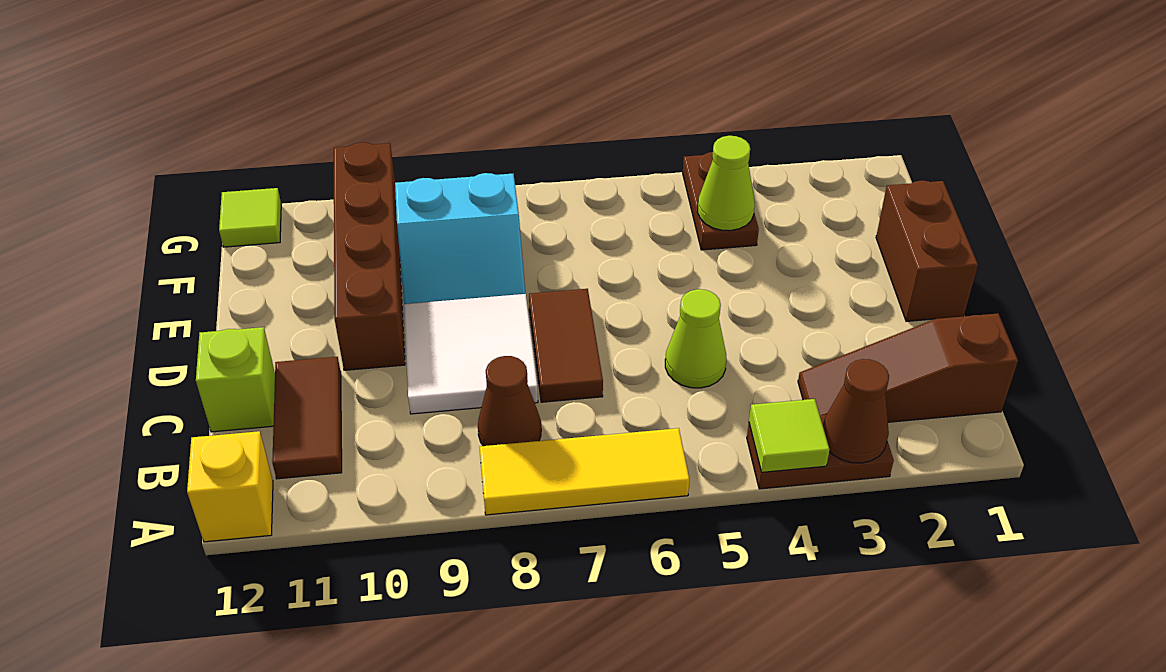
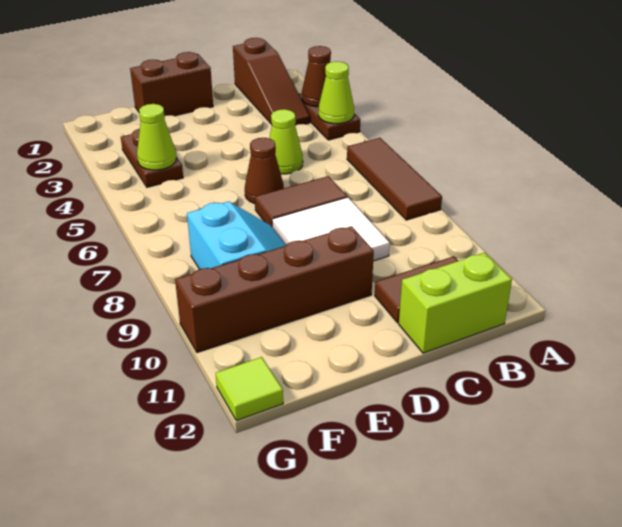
lime tile A4 level 2 -> lime cone A4 level 2
yellow tile A6:A8 level 1 -> brown tile A6:A8 level 1
yellow brick A12 level 1 -> none
brown cone B8 level 1 -> brown cone D6 level 1
lime brick C12 level 1 -> lime brick B12:C12 level 1
brown plate F4:G4 level 1 -> brown plate F3:F4 level 1

